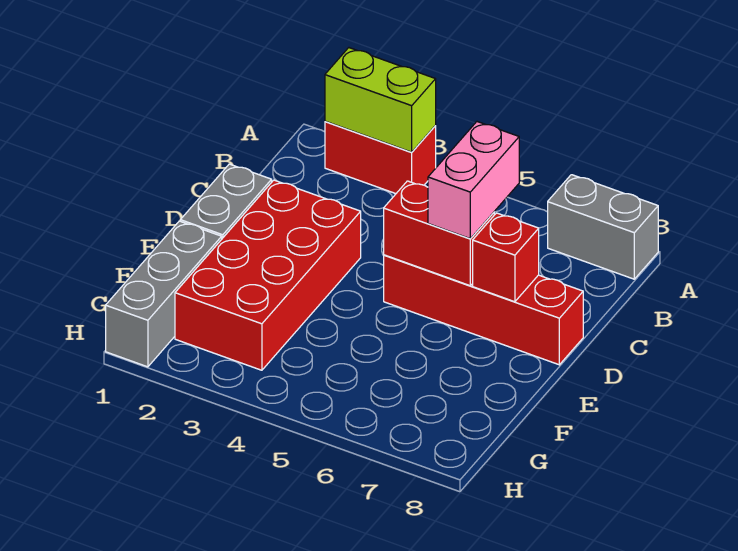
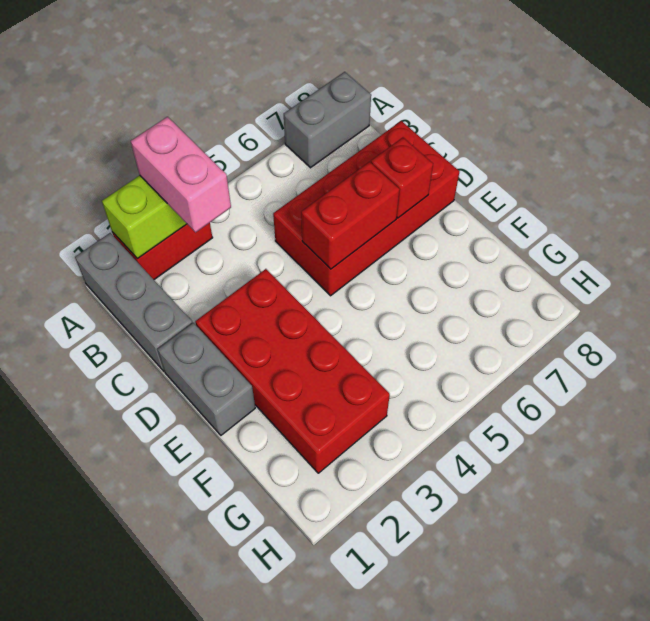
pink brick C6:D6 level 3 -> pink brick A3:B3 level 3
red brick D5:D8 level 1 -> red brick C5:D8 level 1
grey brick F1:H1 level 1 -> grey brick A1:C1 level 1

